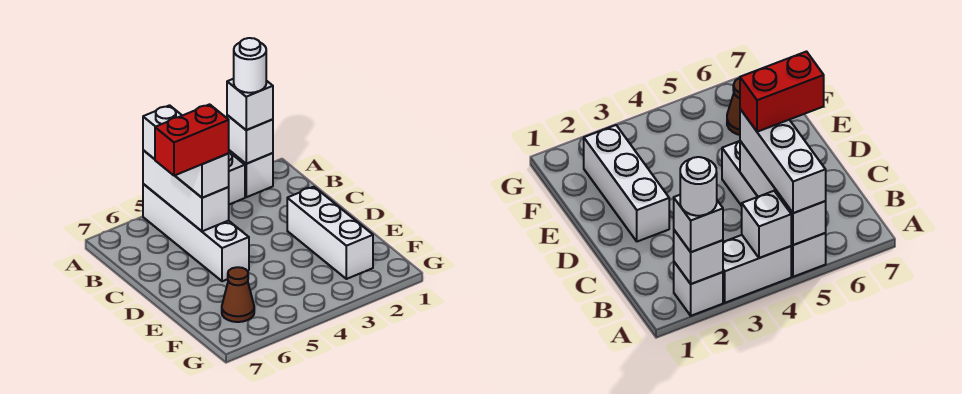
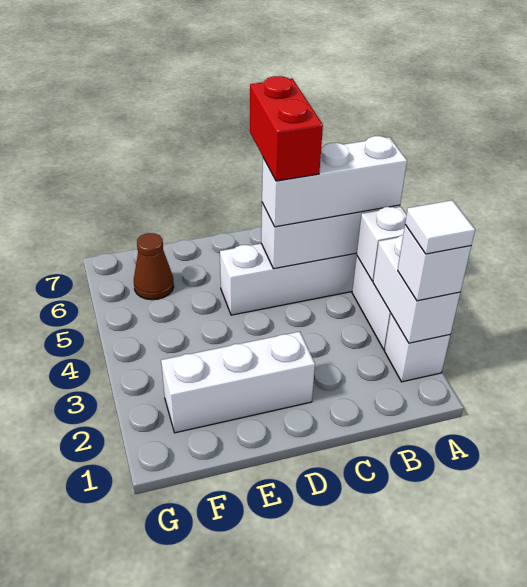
white brick A2 level 2 -> white brick A2:A3 level 2
white round brick A2 level 4 -> white tile A2 level 4

